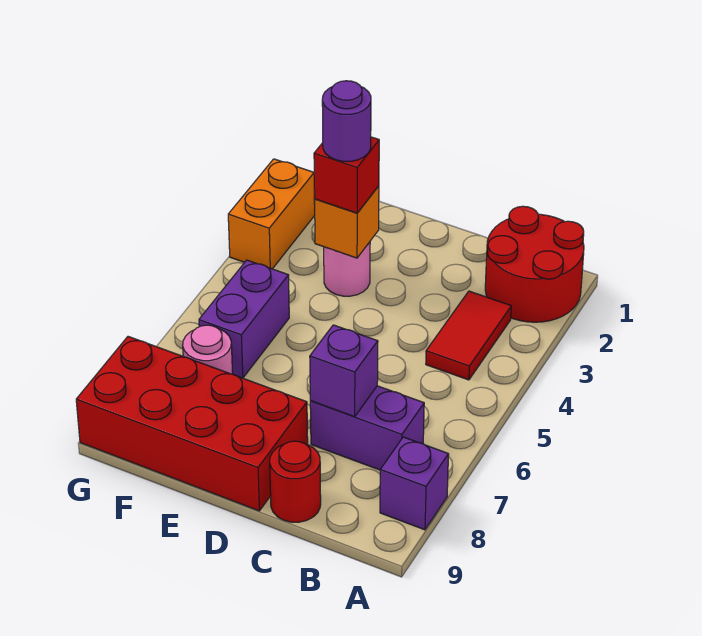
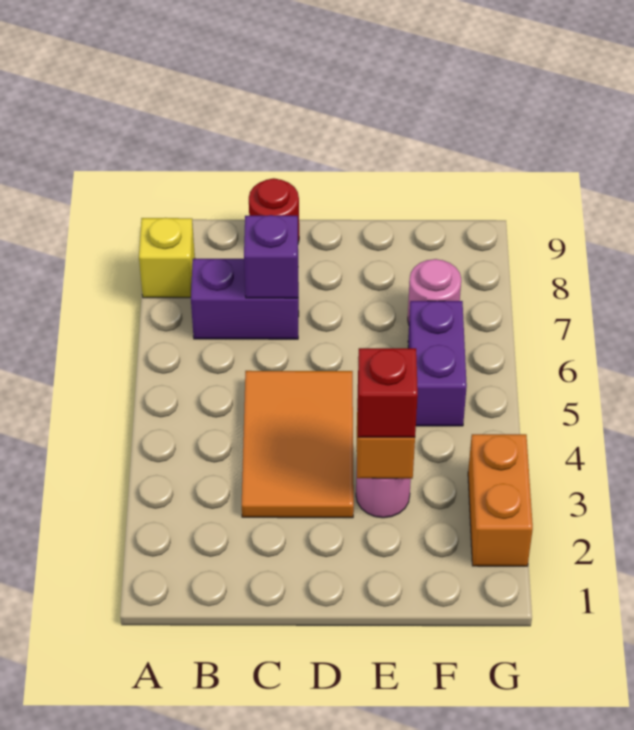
red round brick A1:B2 level 1 -> none
purple brick A8 level 1 -> yellow brick A8 level 1
red tile B3:B4 level 1 -> none
none -> orange tile C3:D5 level 1
red brick D8:G9 level 1 -> none
purple round brick E3 level 4 -> none

